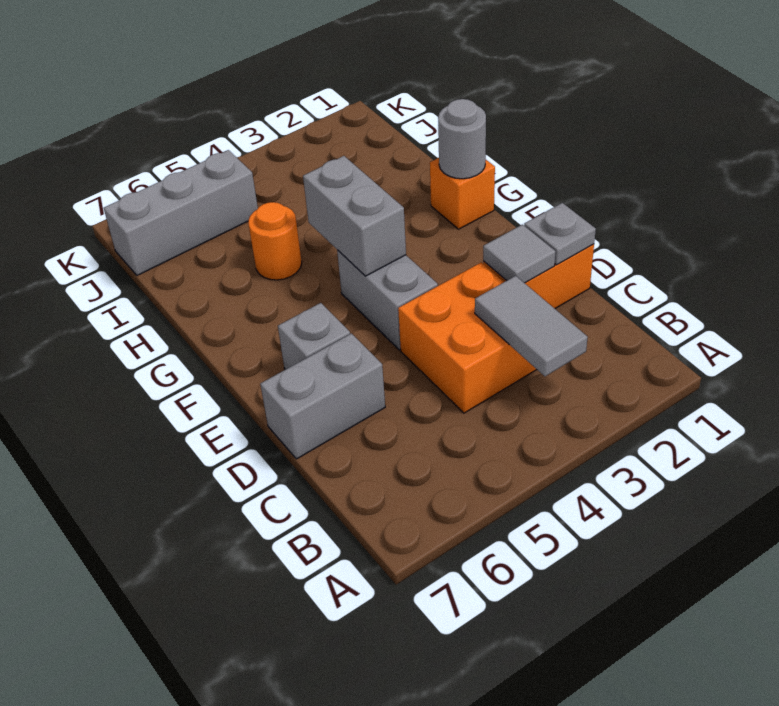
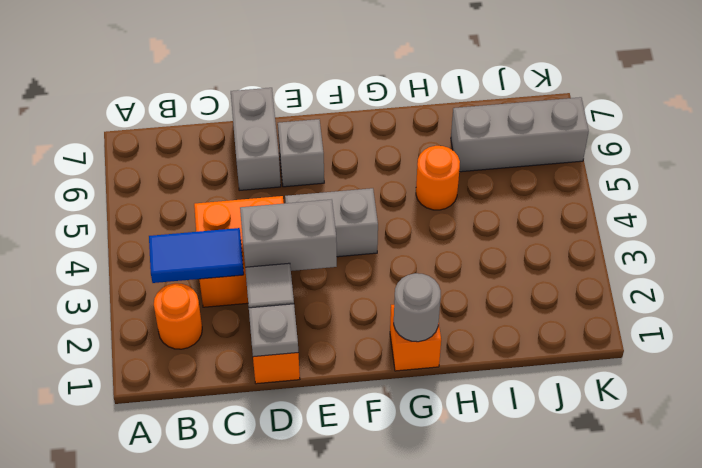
none -> orange round brick B2 level 1
grey tile B3:C3 level 2 -> blue tile B3:C3 level 2
grey brick F4:G4 level 2 -> grey brick D3:E3 level 2
grey brick J5:J7 level 1 -> grey brick I6:K6 level 1

